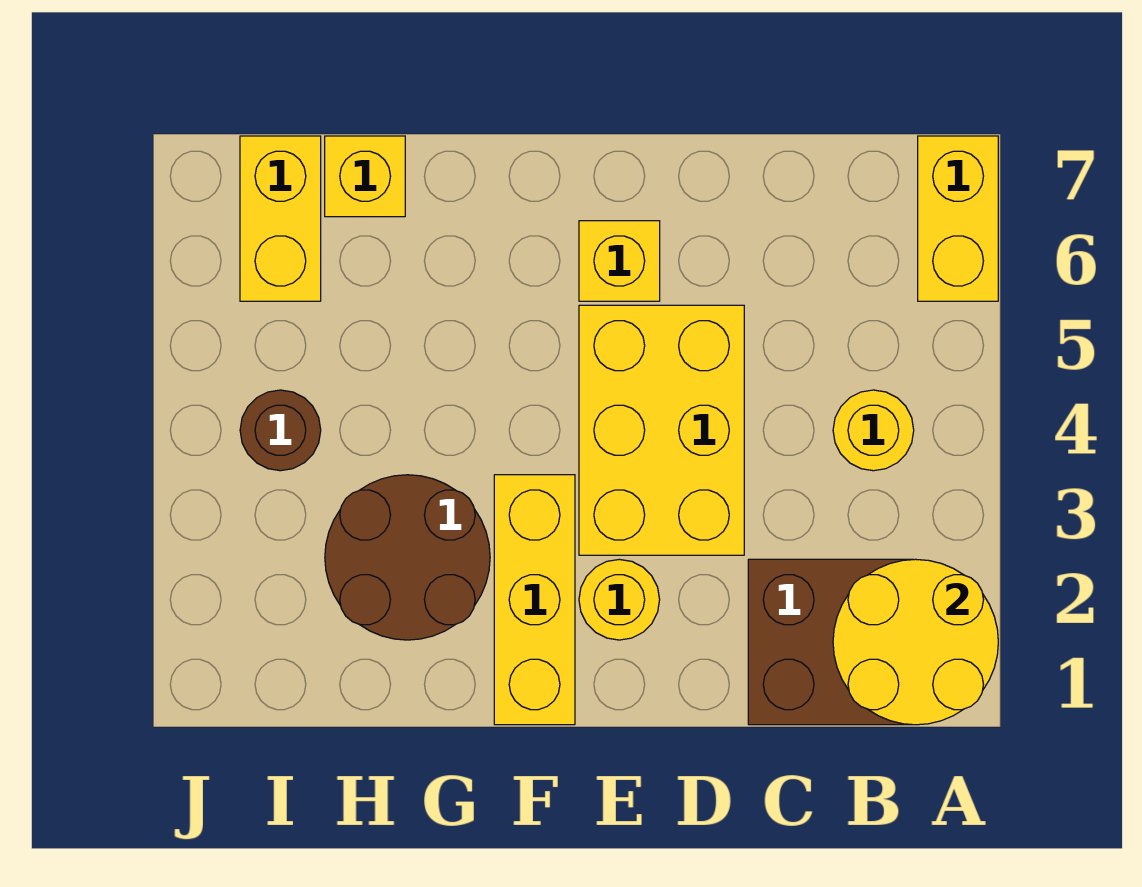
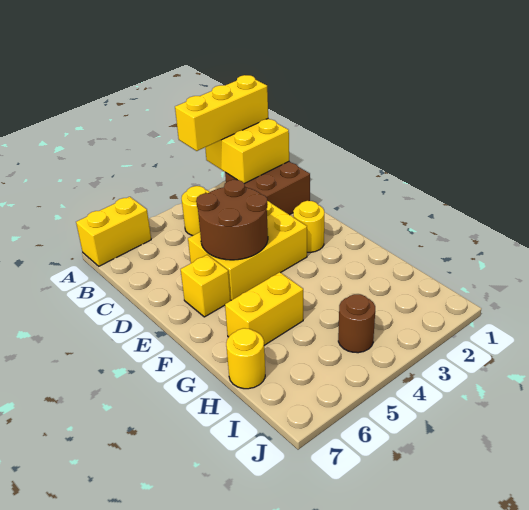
yellow round brick A1:B2 level 2 -> yellow brick A1:B2 level 2
yellow brick F1:F3 level 1 -> yellow brick A1:A3 level 3
brown round brick G2:H3 level 1 -> brown round brick D4:E5 level 2
yellow brick H7 level 1 -> yellow round brick H7 level 1
yellow brick I6:I7 level 1 -> yellow brick G5:G6 level 1

